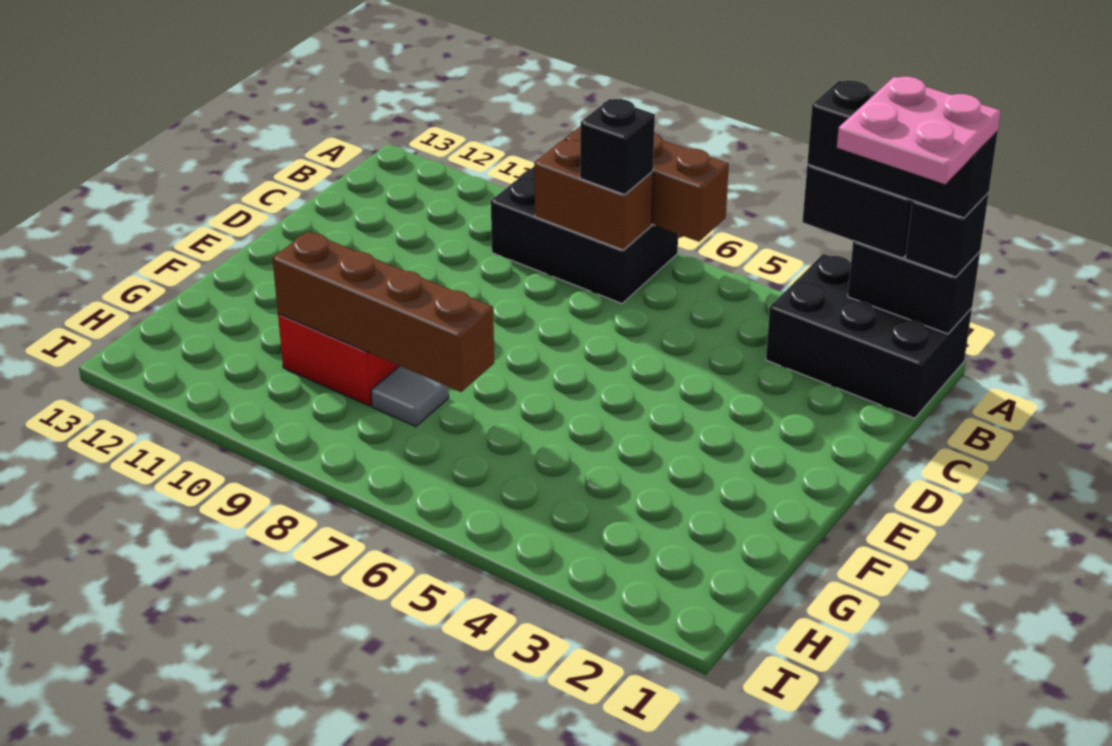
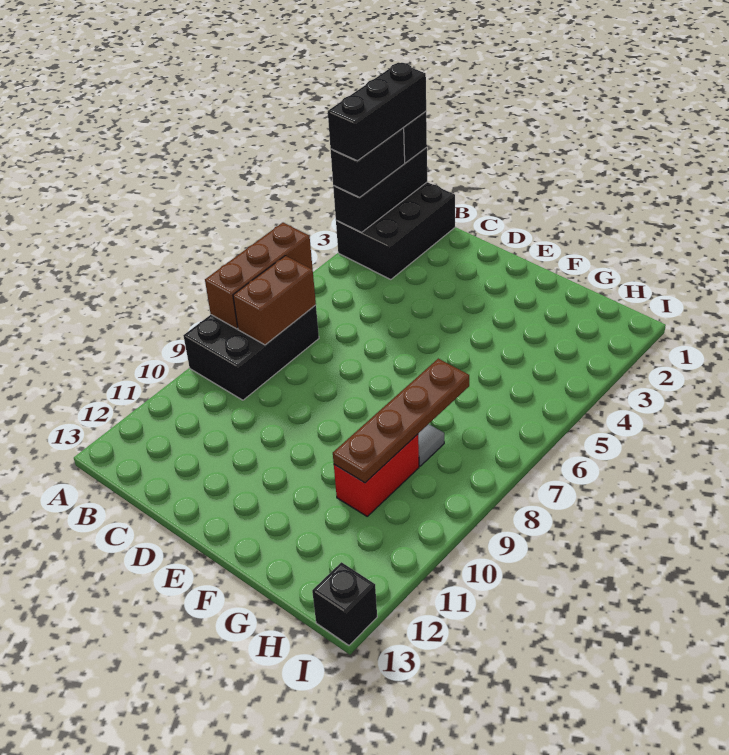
black brick A1:A2 level 2 -> black brick A1:A3 level 2
pink plate A1:B2 level 5 -> none
black brick B7 level 3 -> black brick I13 level 1
brown brick G7:G10 level 2 -> brown plate G7:G10 level 2

